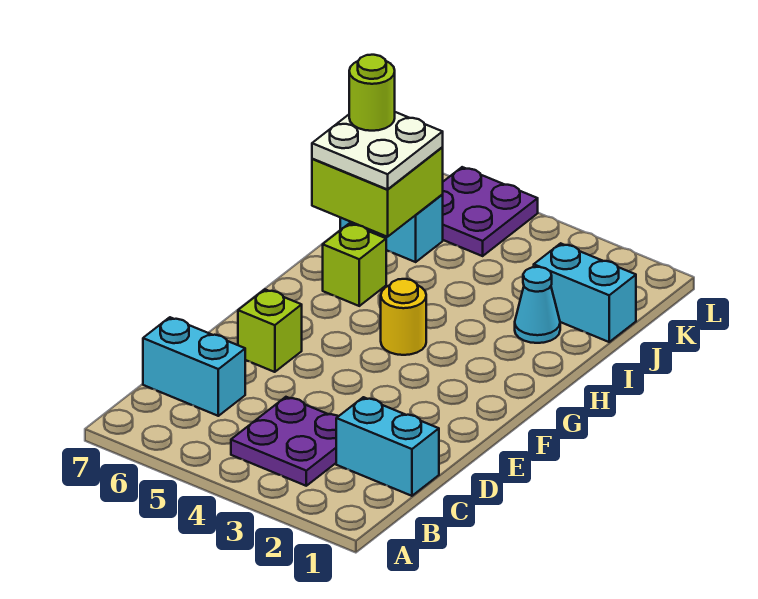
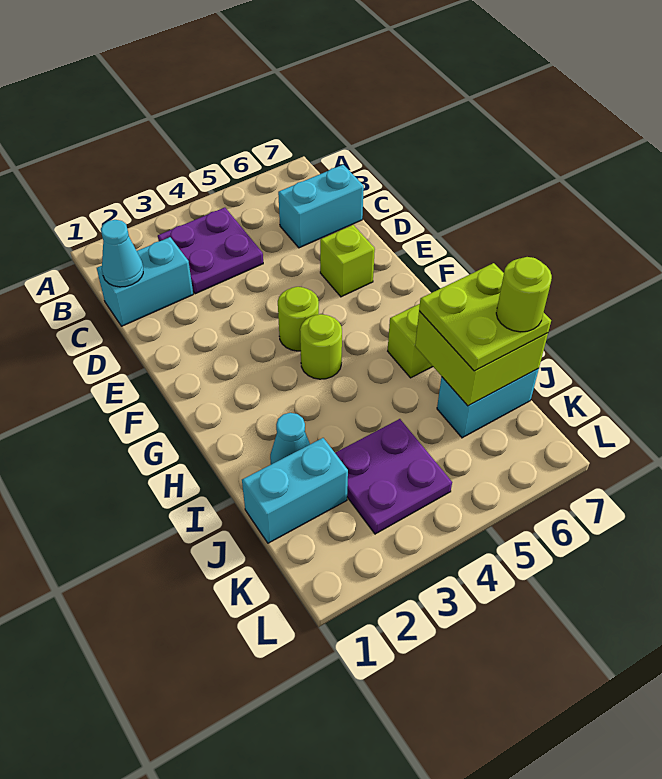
none -> cyan cone C1 level 2
none -> lime round brick F4 level 1
yellow round brick G4 level 1 -> lime round brick G4 level 1
white plate I6:J7 level 3 -> lime plate I6:J7 level 3
purple plate K5:L6 level 1 -> purple plate J3:K4 level 1

